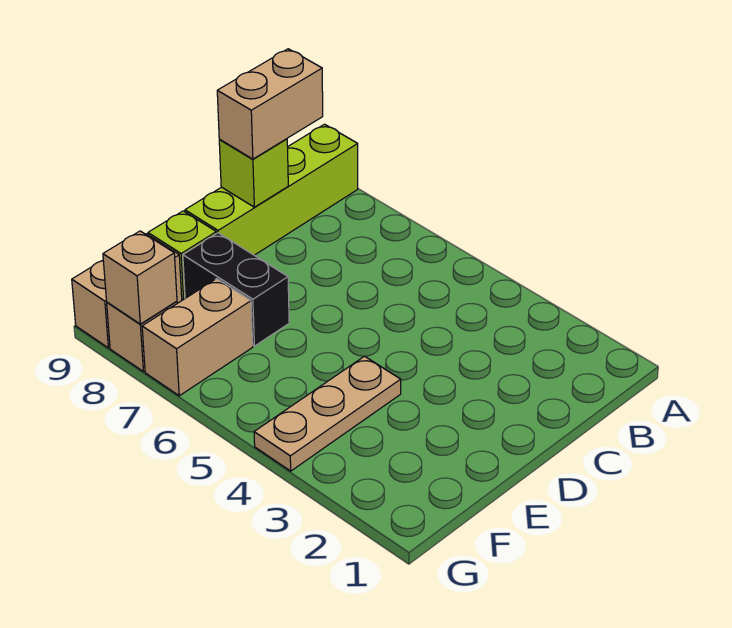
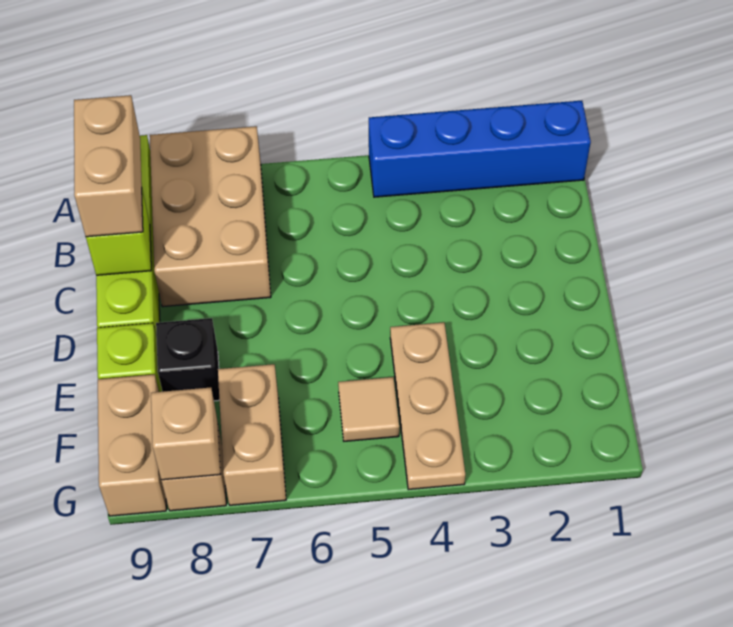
none -> blue brick A1:A4 level 1
none -> tan brick A7:C8 level 1
black brick E7:E8 level 1 -> black brick E8 level 1
none -> tan tile F5 level 1

